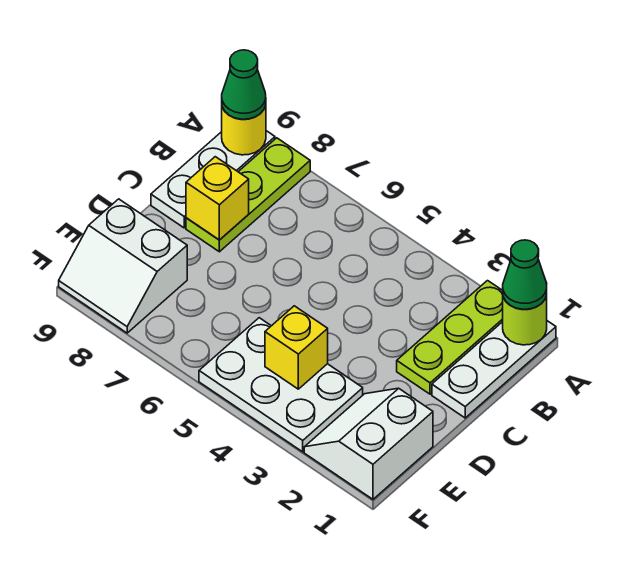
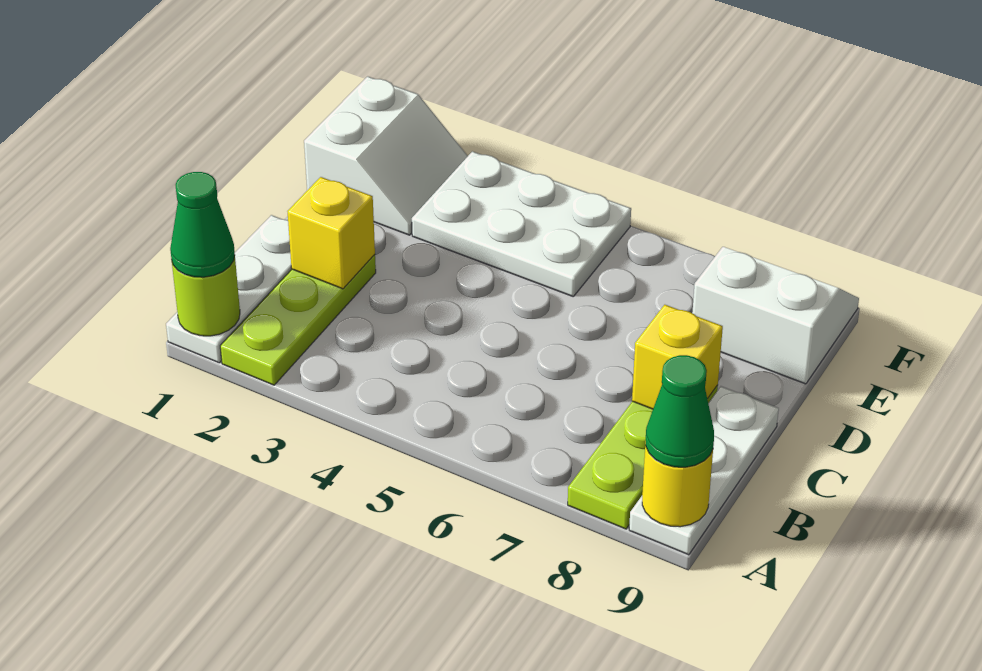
yellow brick E4 level 2 -> yellow brick C2 level 2

